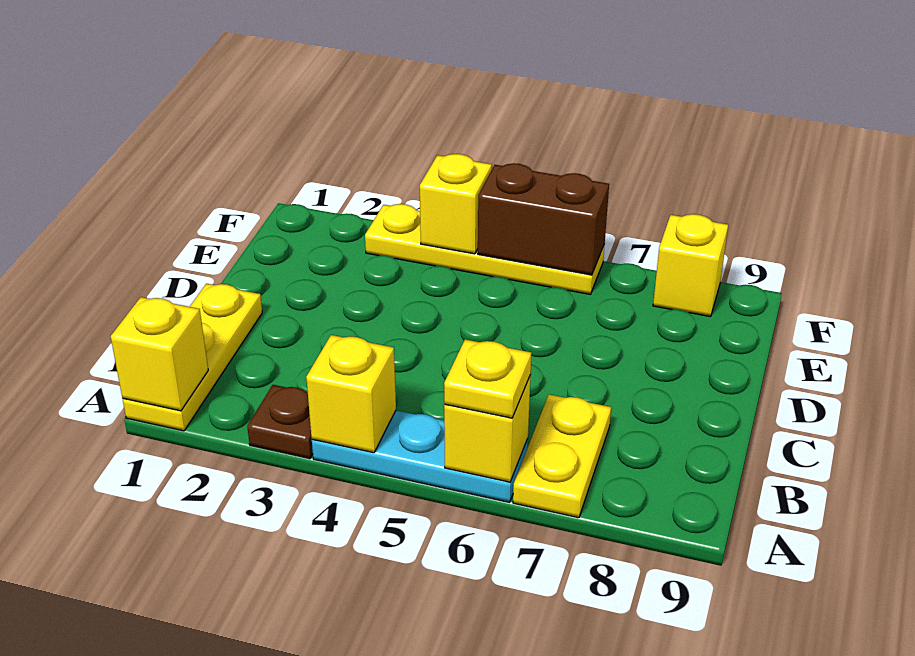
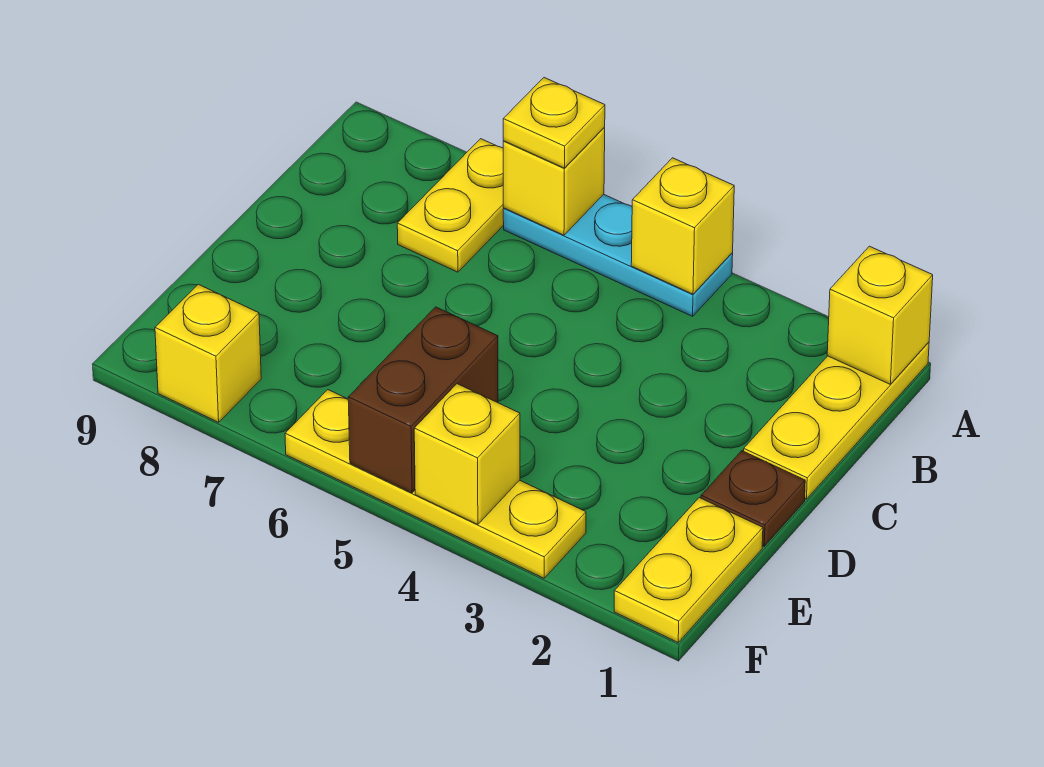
brown plate A3 level 1 -> brown plate D1 level 1
none -> yellow plate E1:F1 level 1
brown brick F5:F6 level 2 -> brown brick E5:F5 level 2

